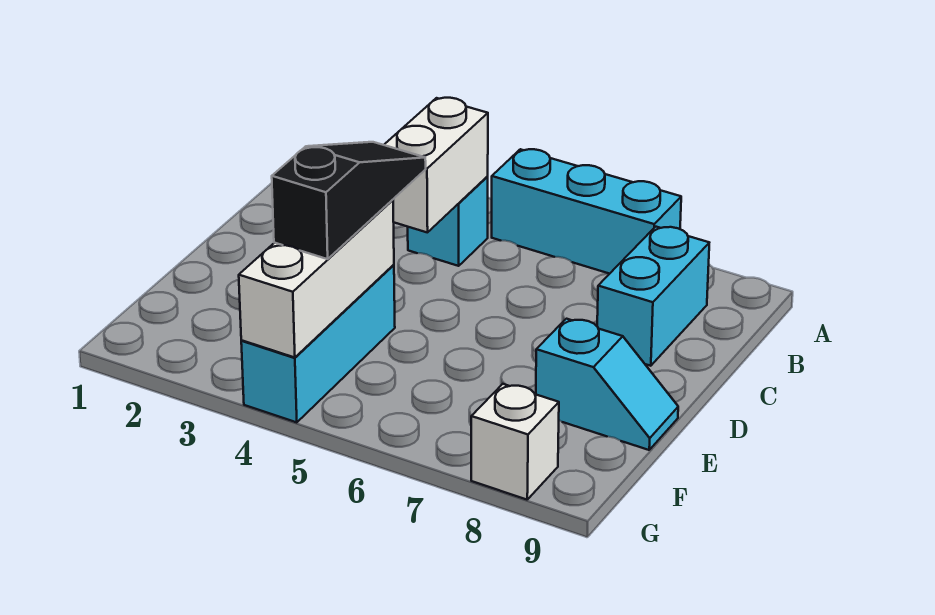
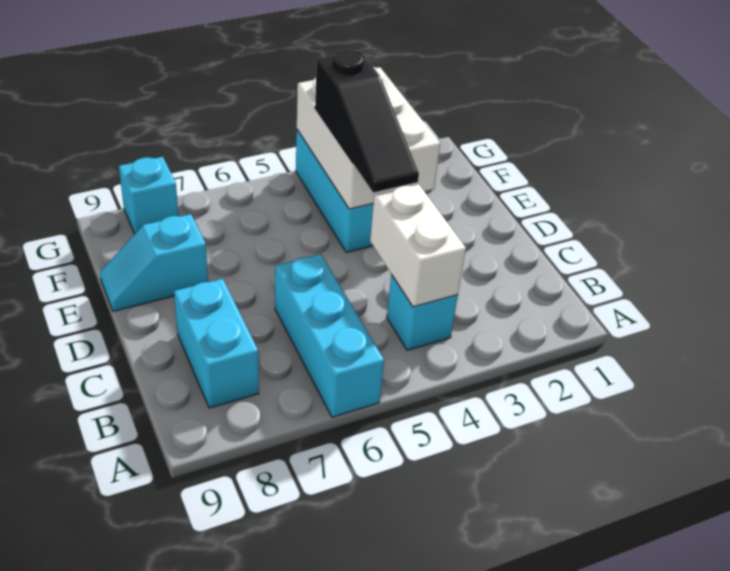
cyan brick A5:A7 level 1 -> cyan brick A6:C6 level 1
white brick E4:G4 level 2 -> white brick E3:G4 level 2
white brick G8 level 1 -> cyan brick G8 level 1

